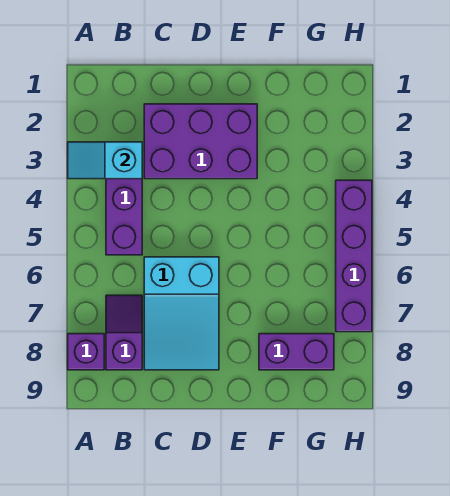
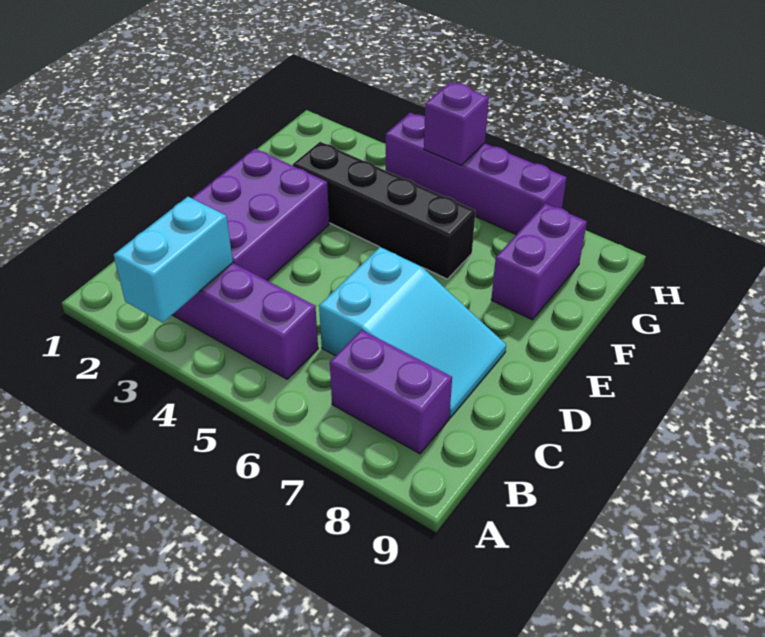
cyan slope A3:B3 level 2 top B -> cyan brick A3:B3 level 2
purple brick A8 level 1 -> purple brick H5 level 2
purple slope B7:B8 level 1 top 8 -> purple brick B7:B8 level 1
none -> black brick F3:F6 level 1

